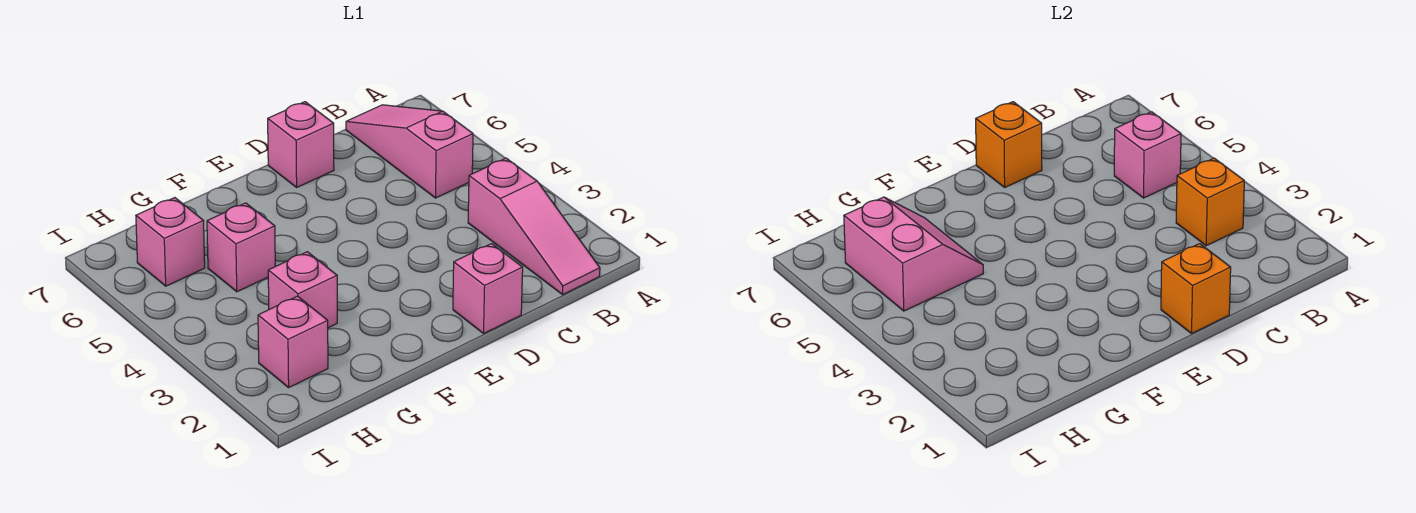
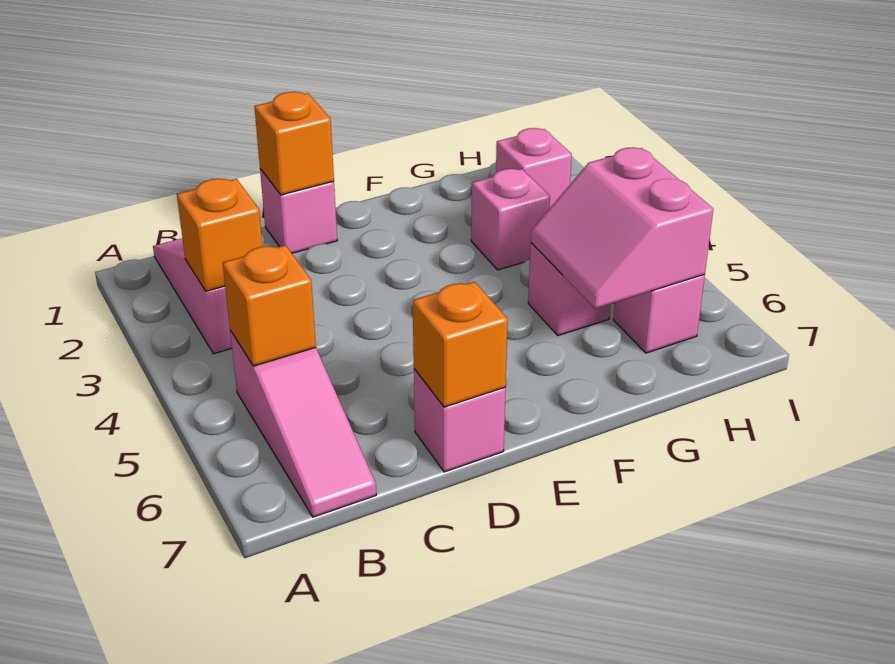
pink brick B5 level 2 -> orange brick B5 level 2

